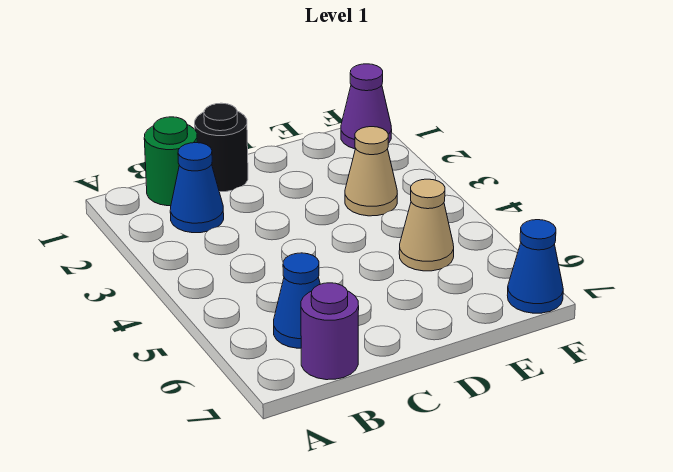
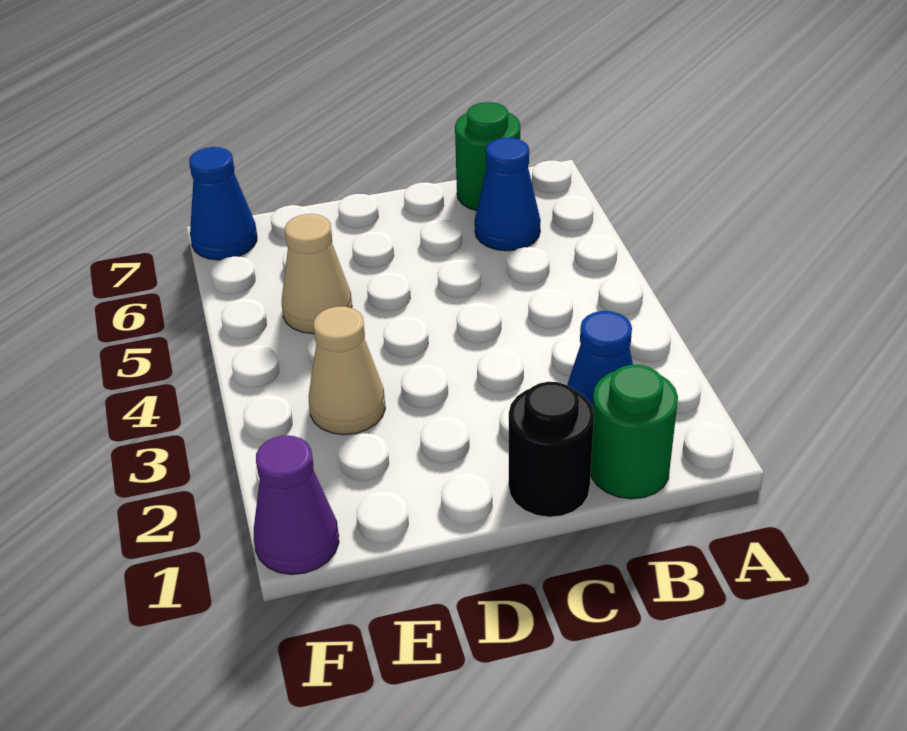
purple round brick B7 level 1 -> green round brick B7 level 1

